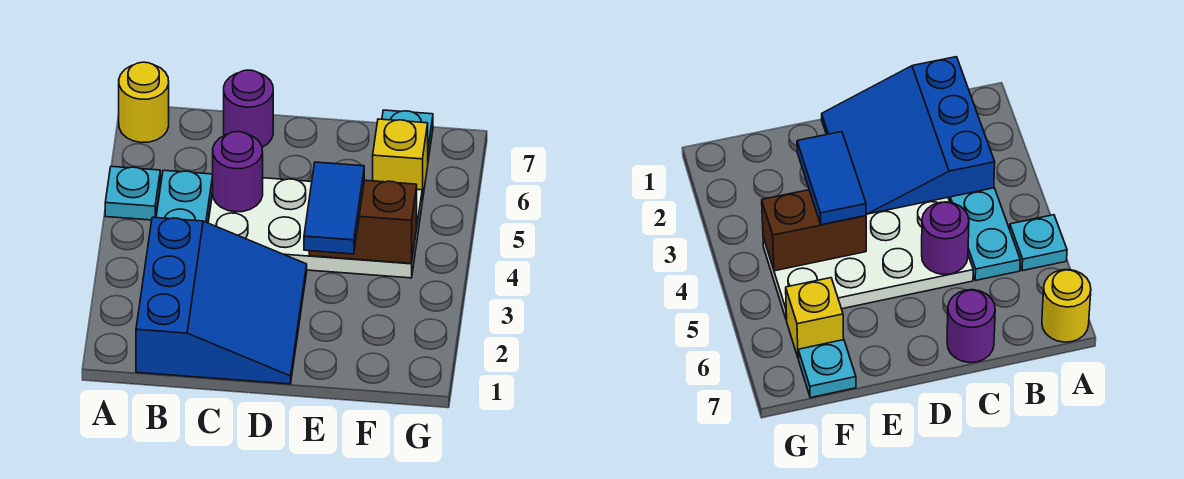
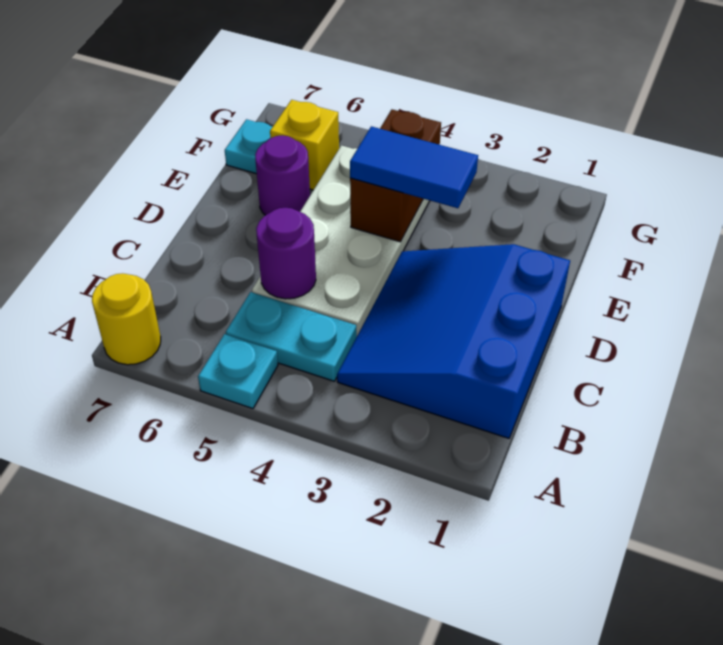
blue slope B1:D3 level 1 top B -> blue slope B1:D3 level 1 top 1
purple round brick C7 level 1 -> purple round brick E6 level 1

